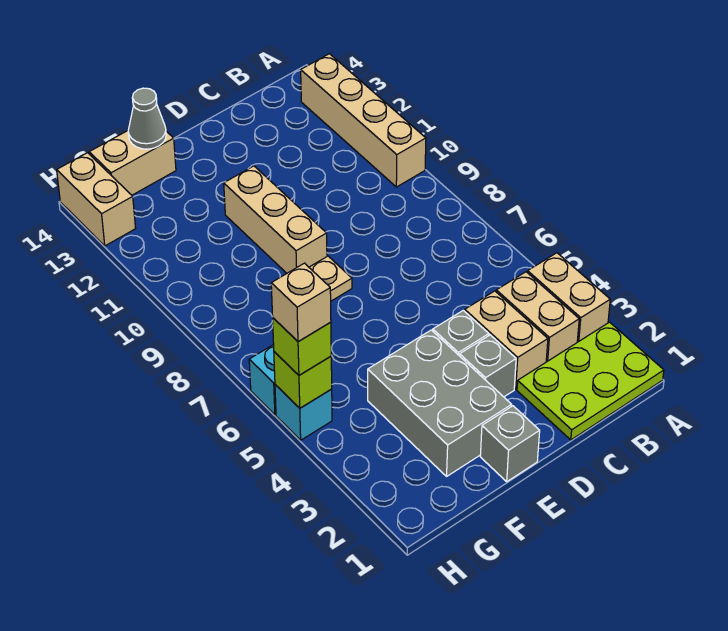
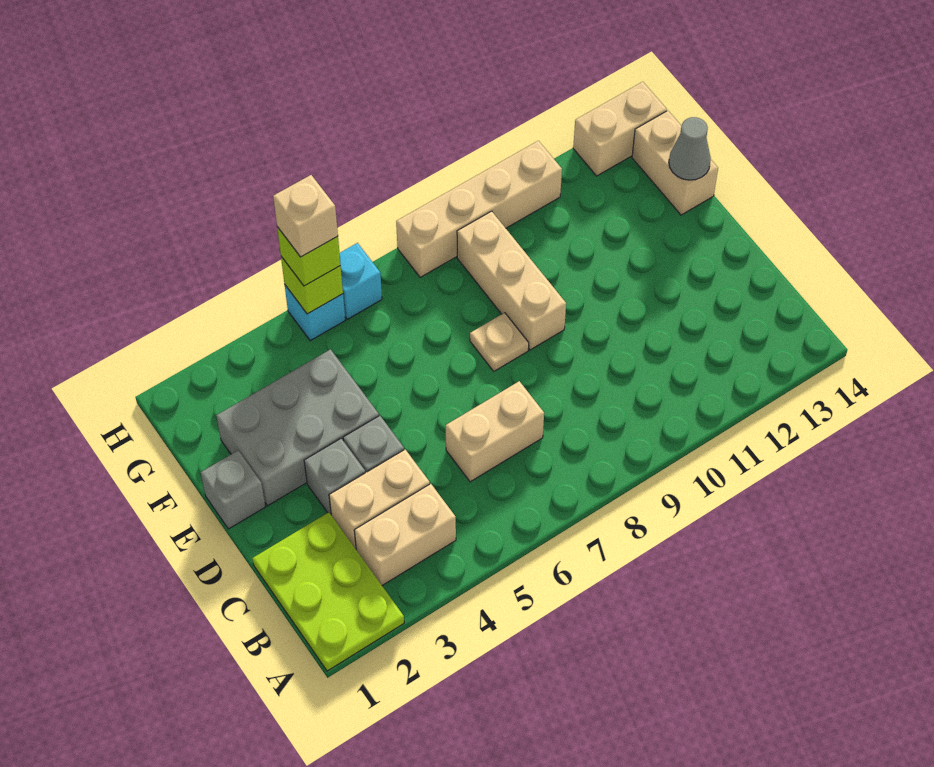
tan brick A3:A4 level 1 -> tan brick C6:C7 level 1
tan brick A10:A13 level 1 -> tan brick H8:H11 level 1
tan brick E9:E11 level 1 -> tan brick E9:G9 level 1

